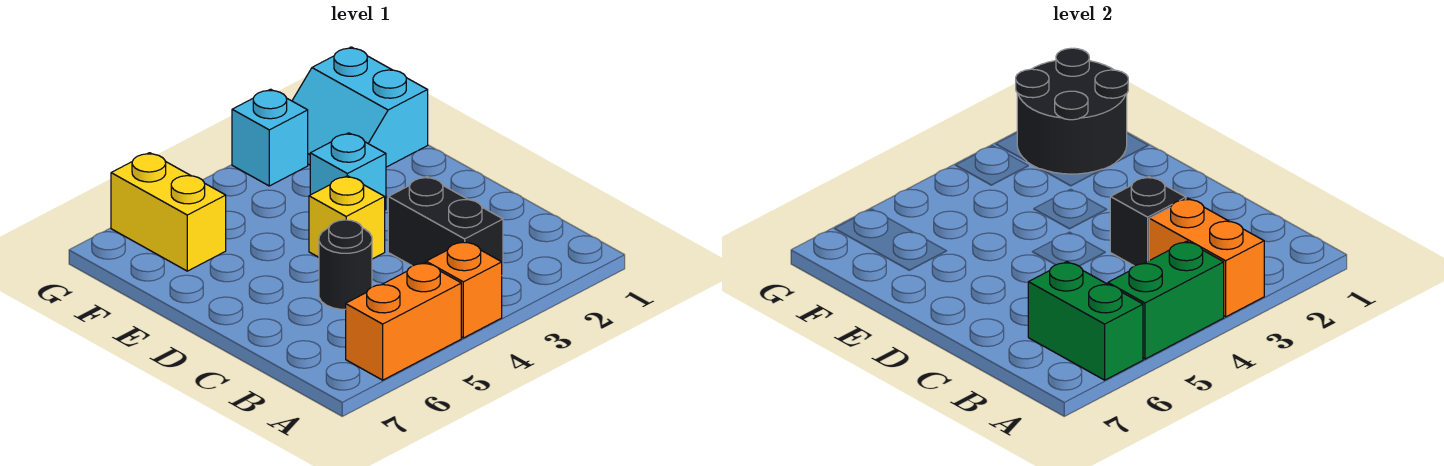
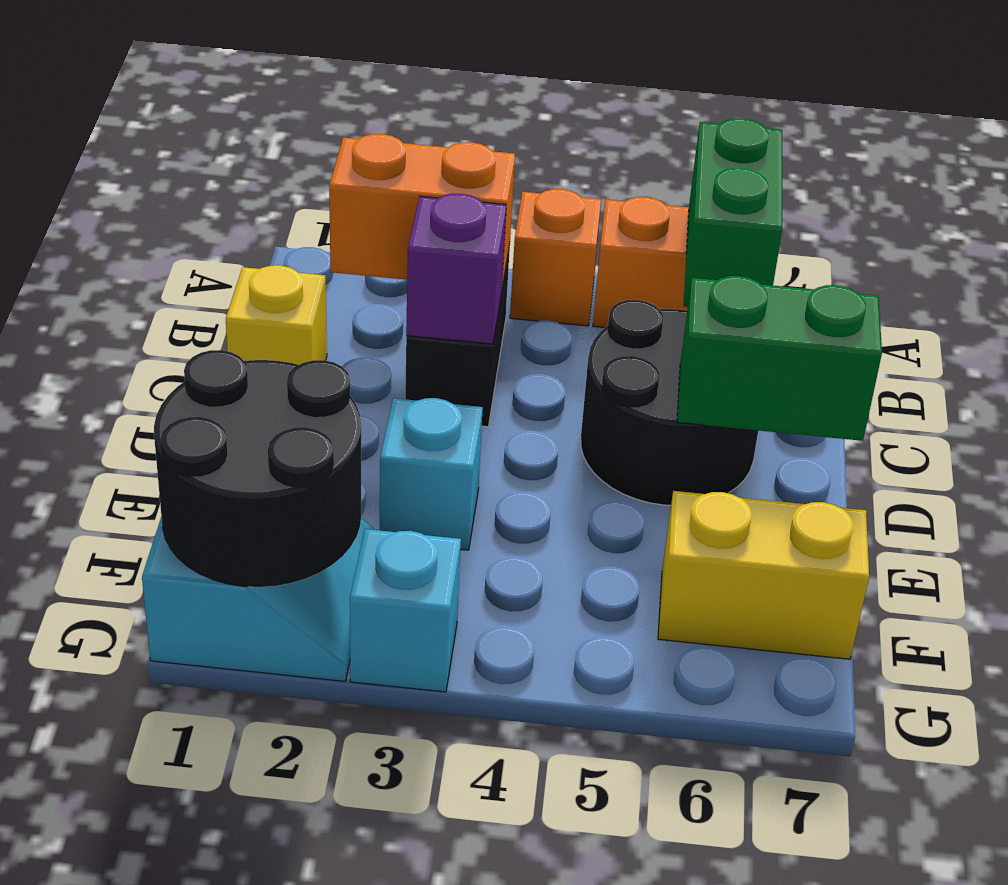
orange brick A3:B3 level 2 -> orange brick B2:B3 level 2
green brick A4:A5 level 2 -> green brick D6:D7 level 2
black brick C3 level 2 -> purple brick C3 level 2
black round brick C5 level 1 -> black round brick C5:D6 level 1
yellow brick D4 level 1 -> yellow brick C1 level 1
yellow brick F6:G6 level 1 -> yellow brick F6:F7 level 1

